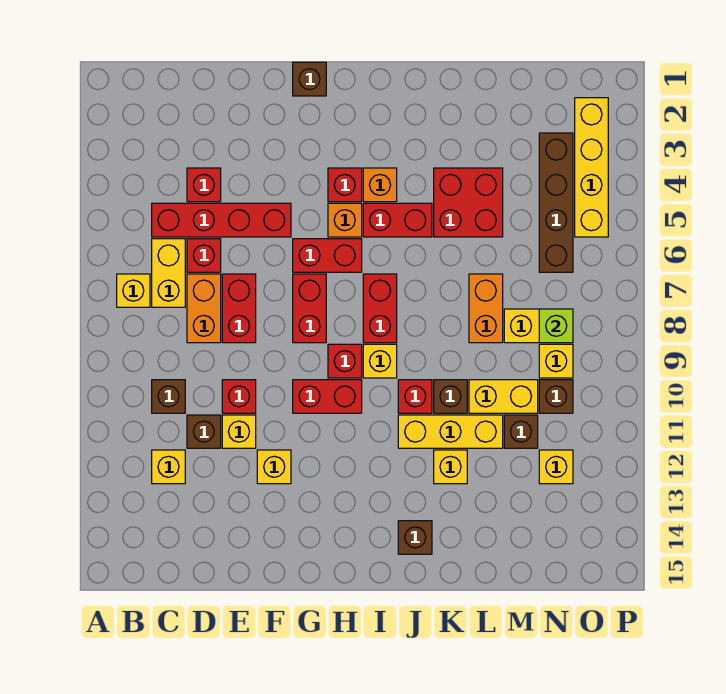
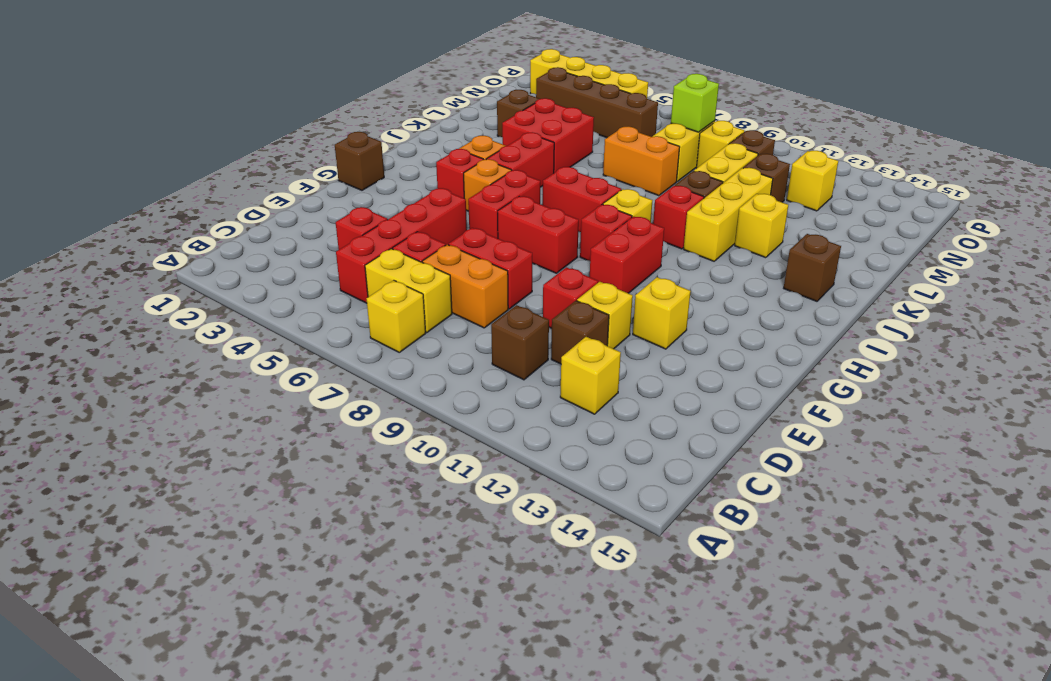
none -> brown brick L3 level 1

